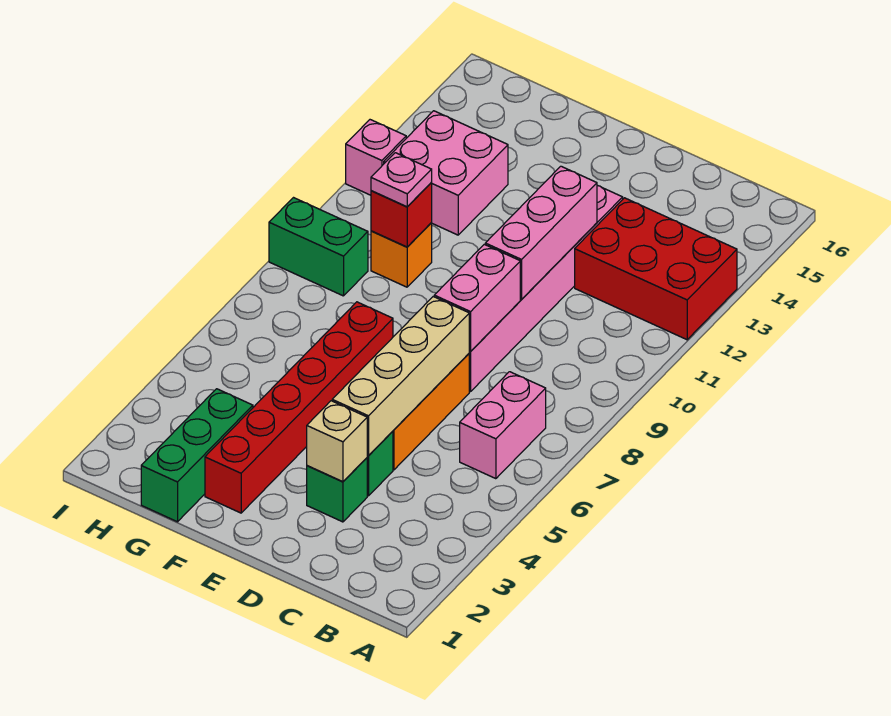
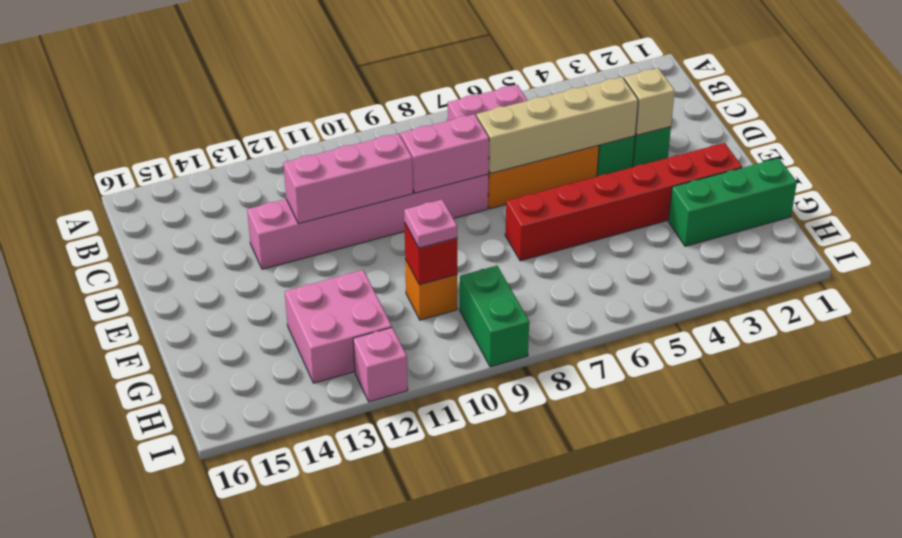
red brick A12:C13 level 1 -> none

